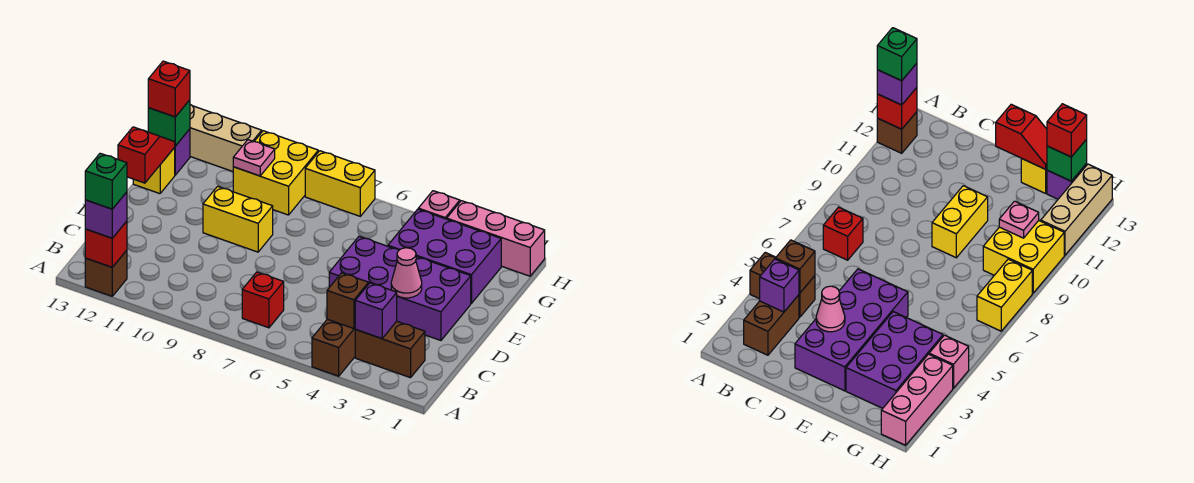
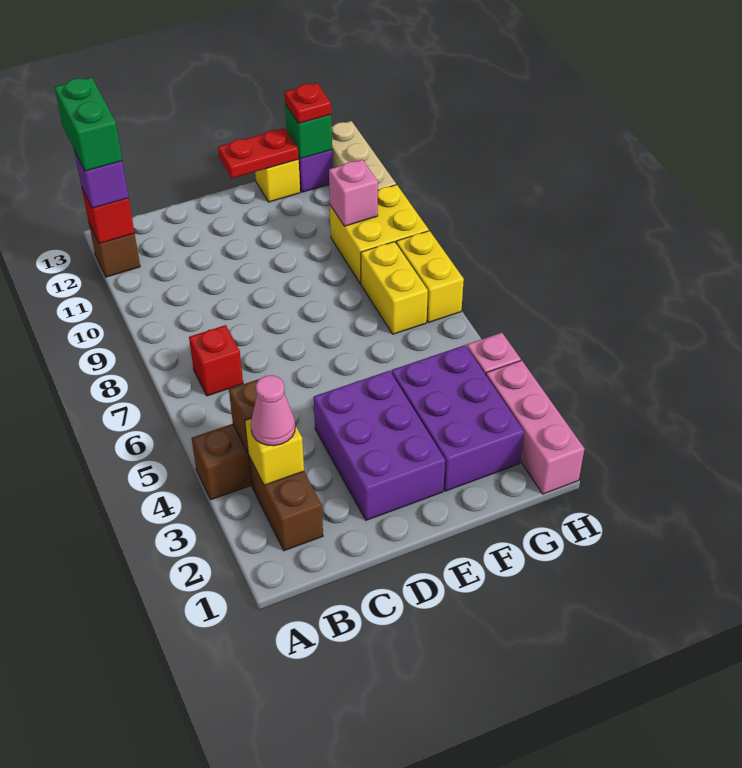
green brick A12 level 4 -> green brick A12:A13 level 4
purple brick B3 level 2 -> yellow brick B3 level 2
purple brick D2:E5 level 1 -> purple brick D2:E4 level 1
pink cone D3 level 2 -> pink cone B3 level 3
yellow brick E9:E10 level 1 -> yellow brick G7:G8 level 1
red slope E13:F13 level 2 top E -> red plate E13:F13 level 2
pink plate G10 level 2 -> pink brick G10 level 2
red brick G13 level 3 -> red plate G13 level 3

